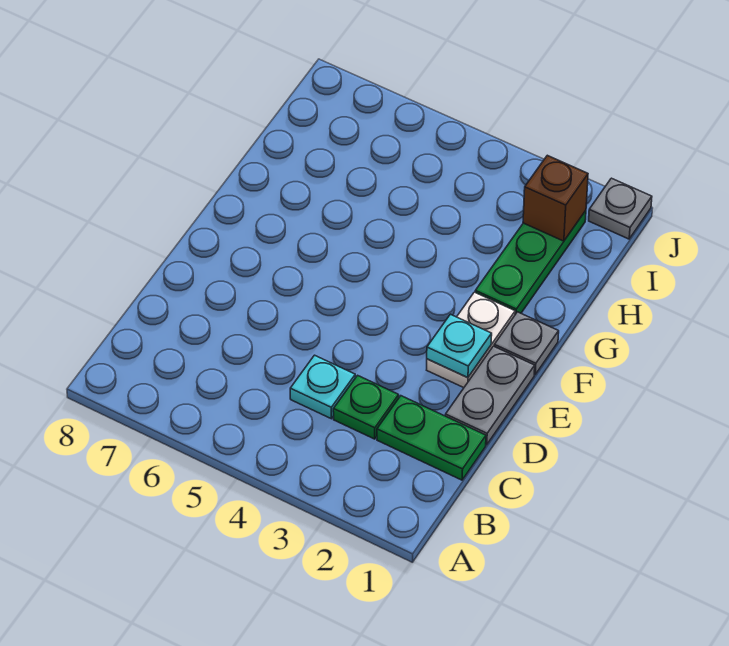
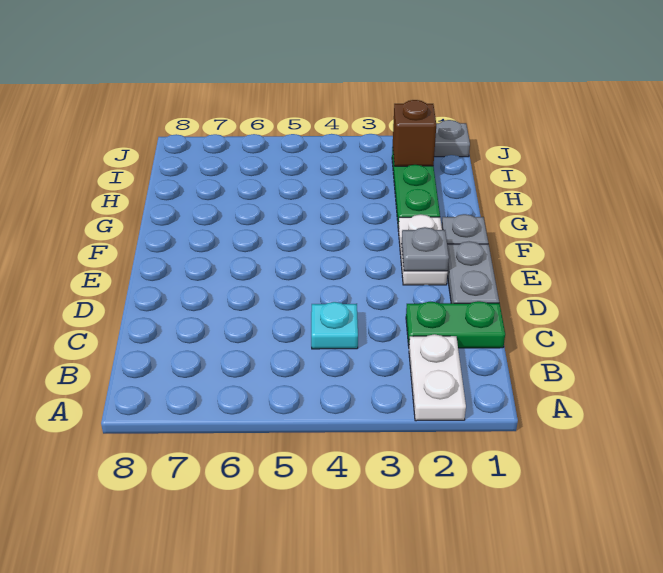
none -> white plate A2:B2 level 1
green plate C3 level 1 -> none
cyan plate E2 level 2 -> grey plate E2 level 2

